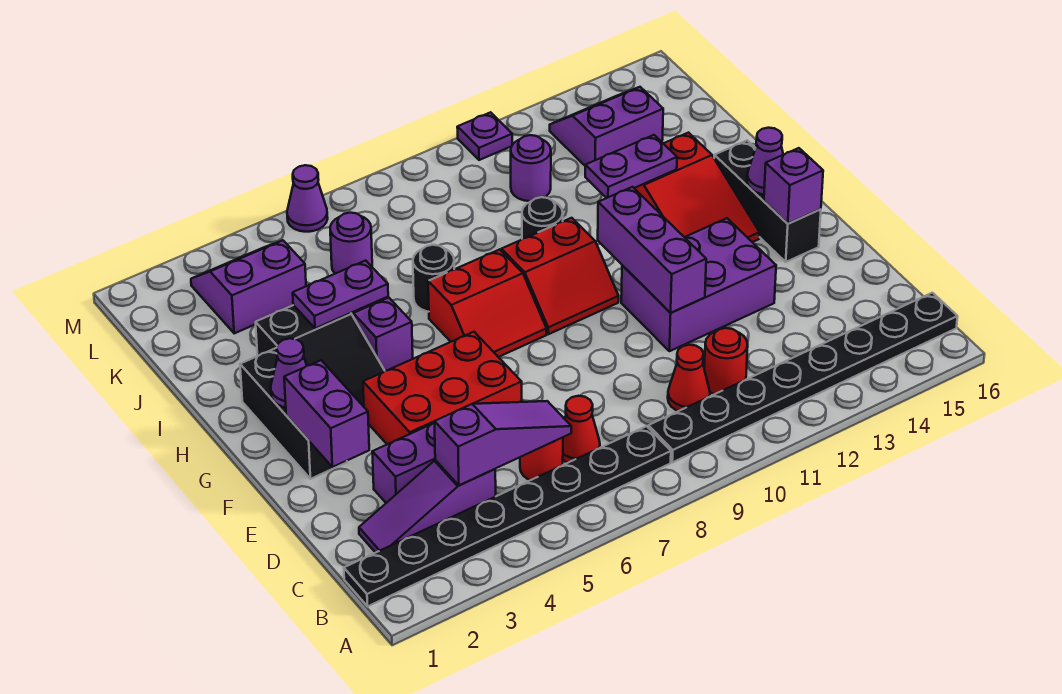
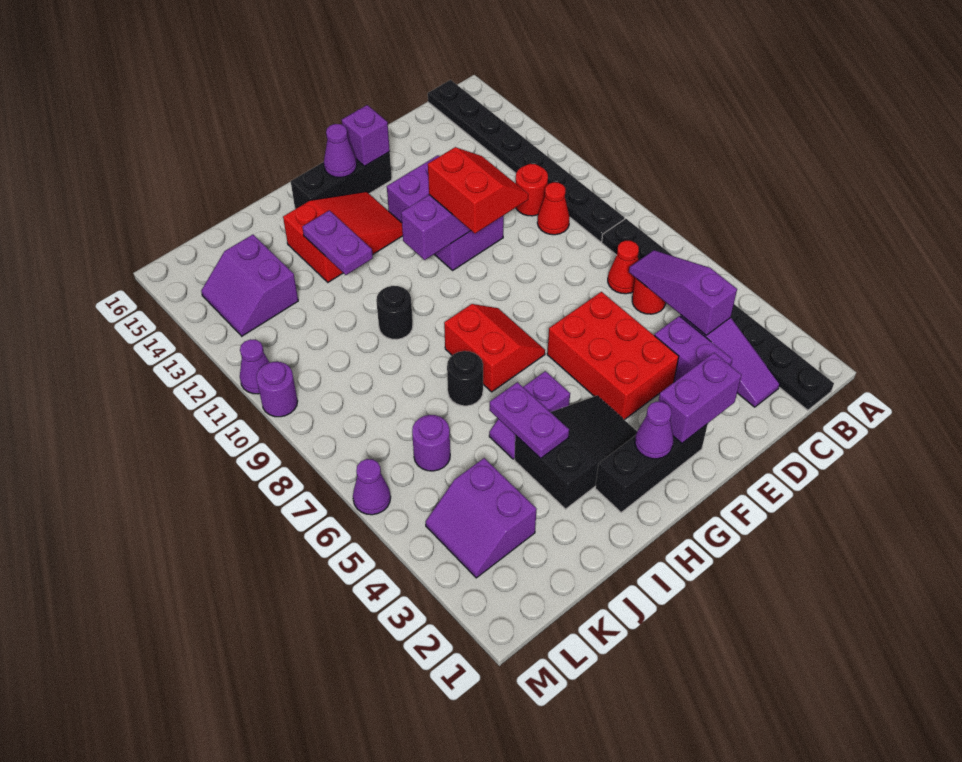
red slope G9:H10 level 1 top H -> red slope E10:F11 level 3 top F
purple round brick K11 level 1 -> purple round brick M10 level 1
purple plate M11 level 1 -> purple cone M11 level 1

